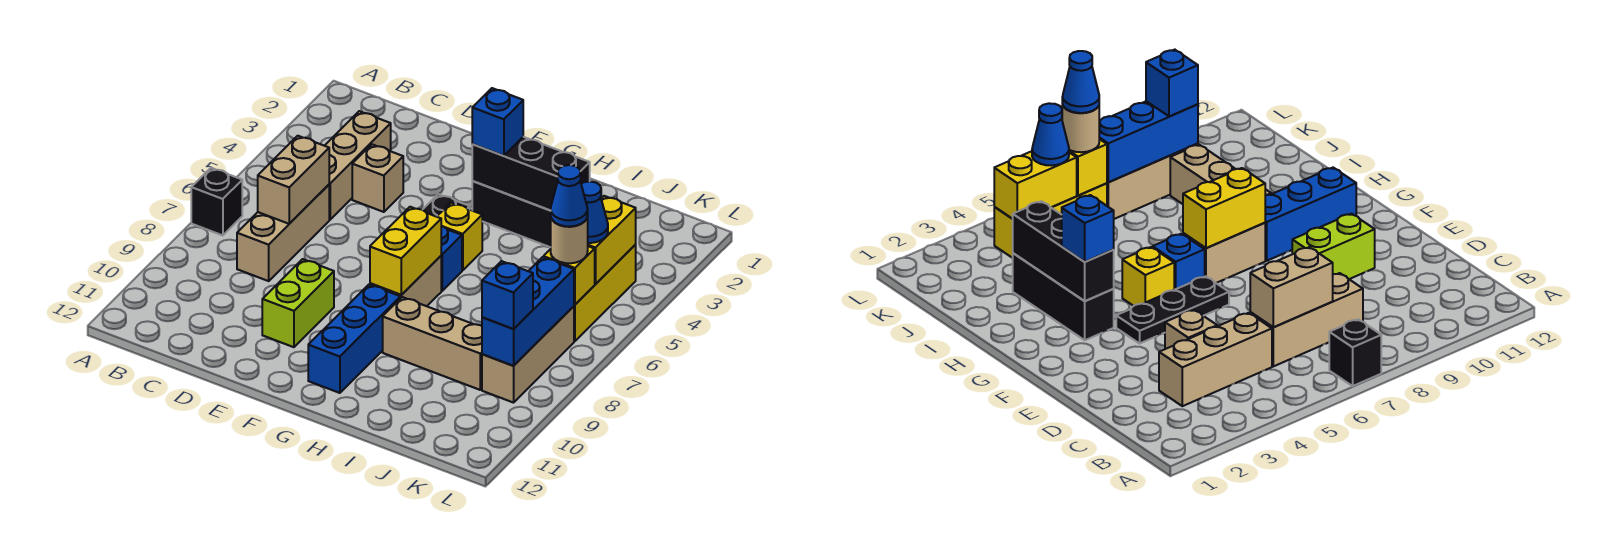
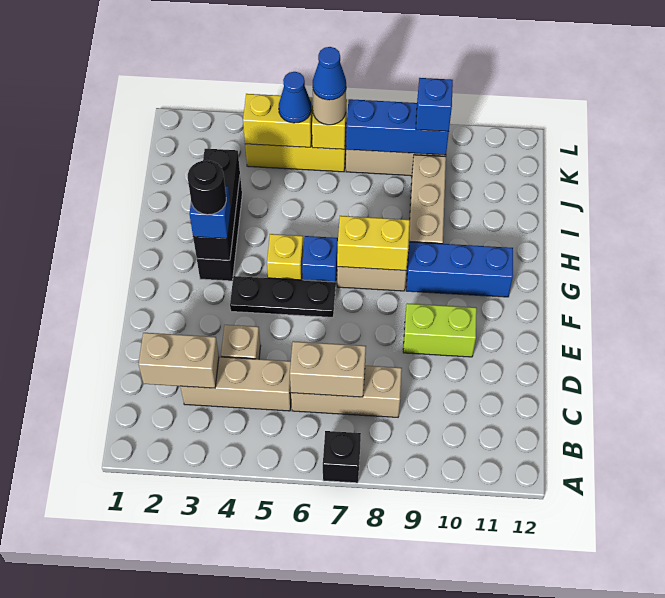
none -> tan brick C2:C3 level 2
none -> black round brick G3 level 4

